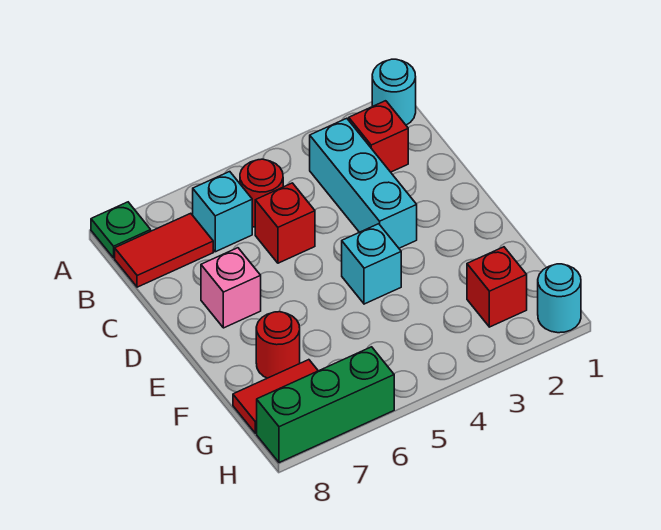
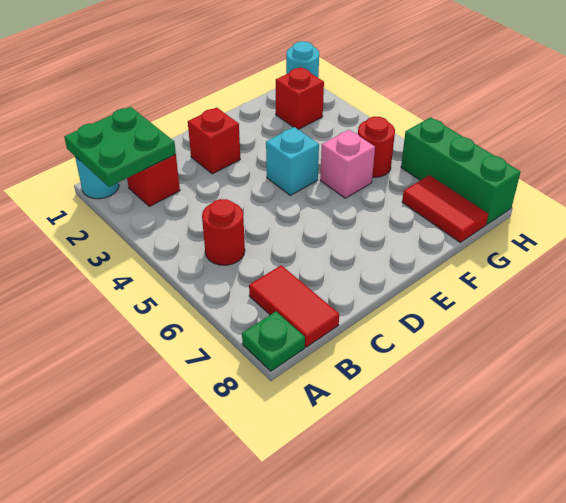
none -> green plate A1:B2 level 2
cyan brick B3:D3 level 1 -> none
cyan brick B6 level 1 -> none
red brick C5 level 1 -> red brick D2 level 1
pink brick D7 level 1 -> pink brick F5 level 1
red round brick F7 level 1 -> red round brick G5 level 1

